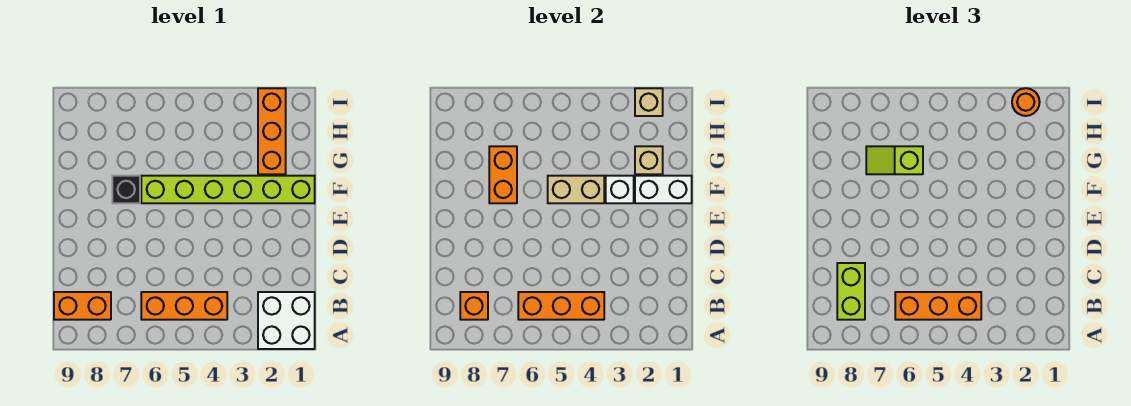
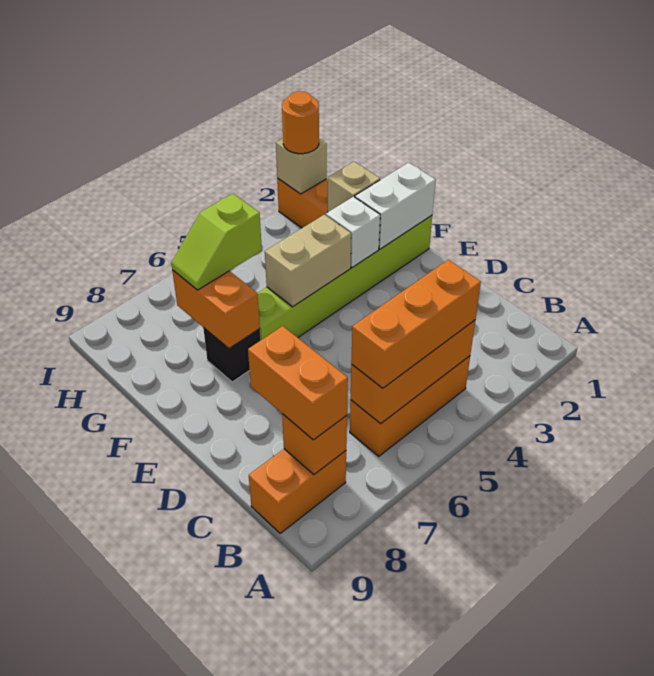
white brick A1:B2 level 1 -> none
lime brick B8:C8 level 3 -> orange brick B8:C8 level 3

